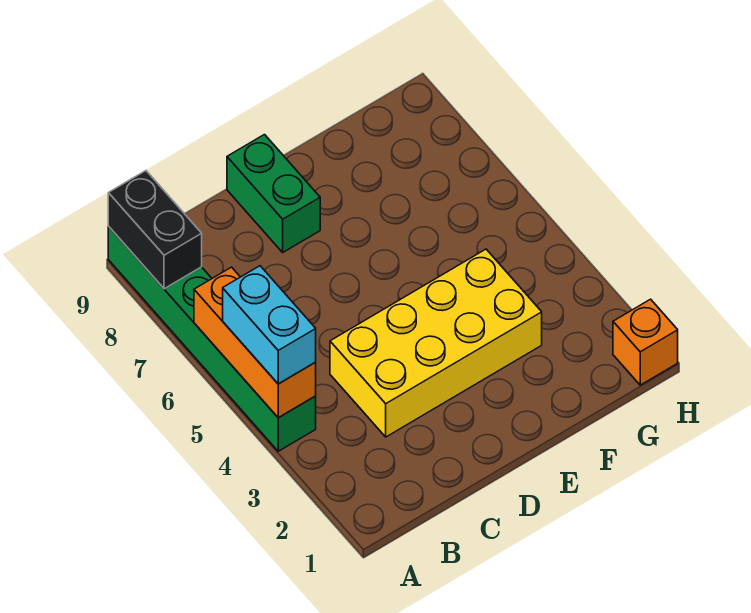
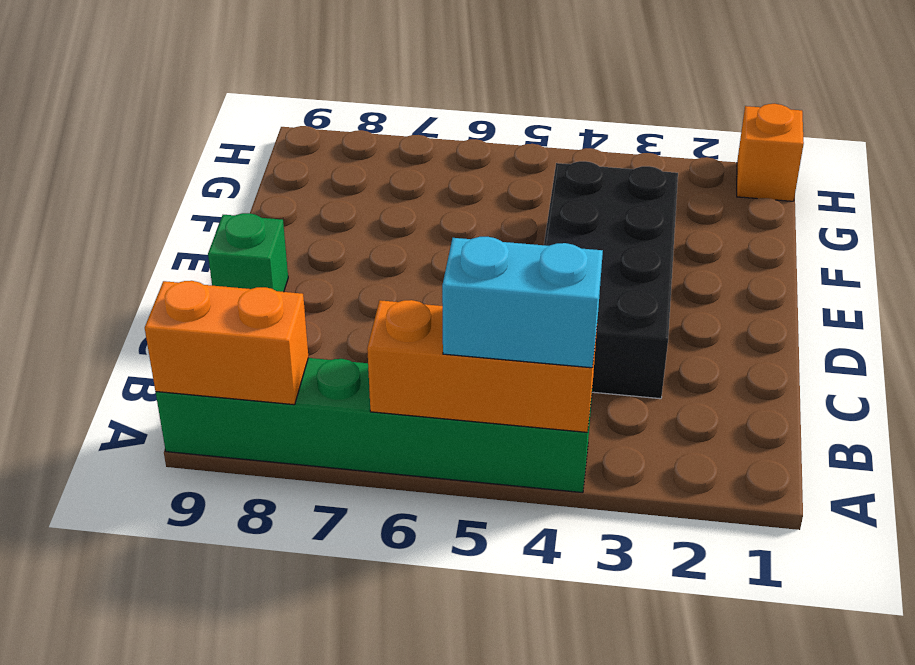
black brick A8:A9 level 2 -> orange brick A8:A9 level 2
yellow brick C3:F4 level 1 -> black brick C3:F4 level 1
green brick D8:D9 level 1 -> green brick D9 level 1

